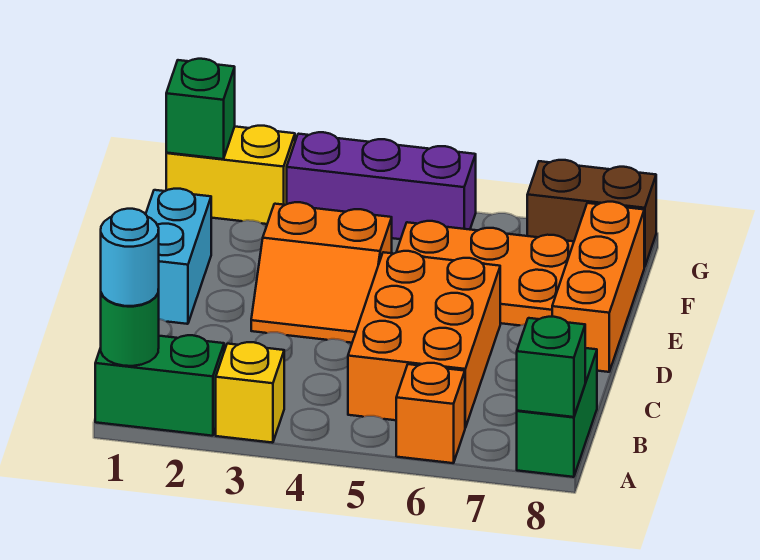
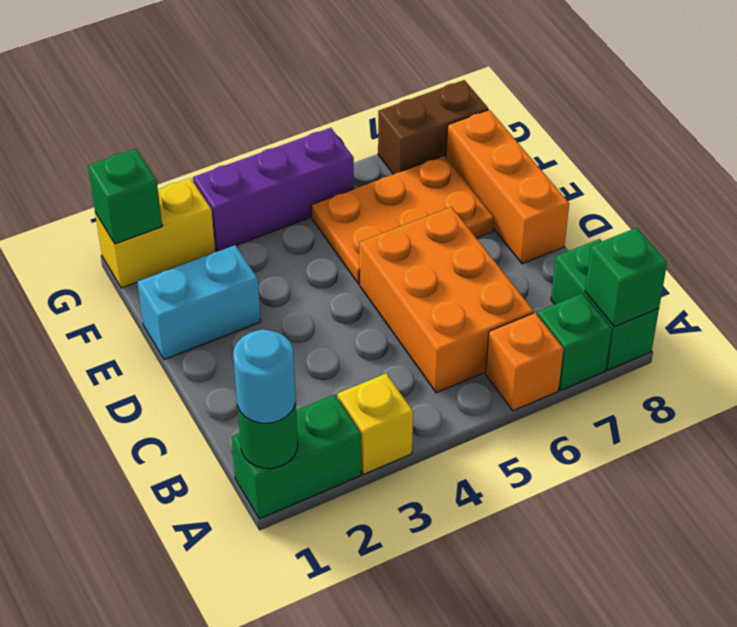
none -> green brick A7 level 1
cyan brick D1:E1 level 1 -> cyan brick E1:E2 level 1
orange slope D3:E4 level 1 top E -> none

